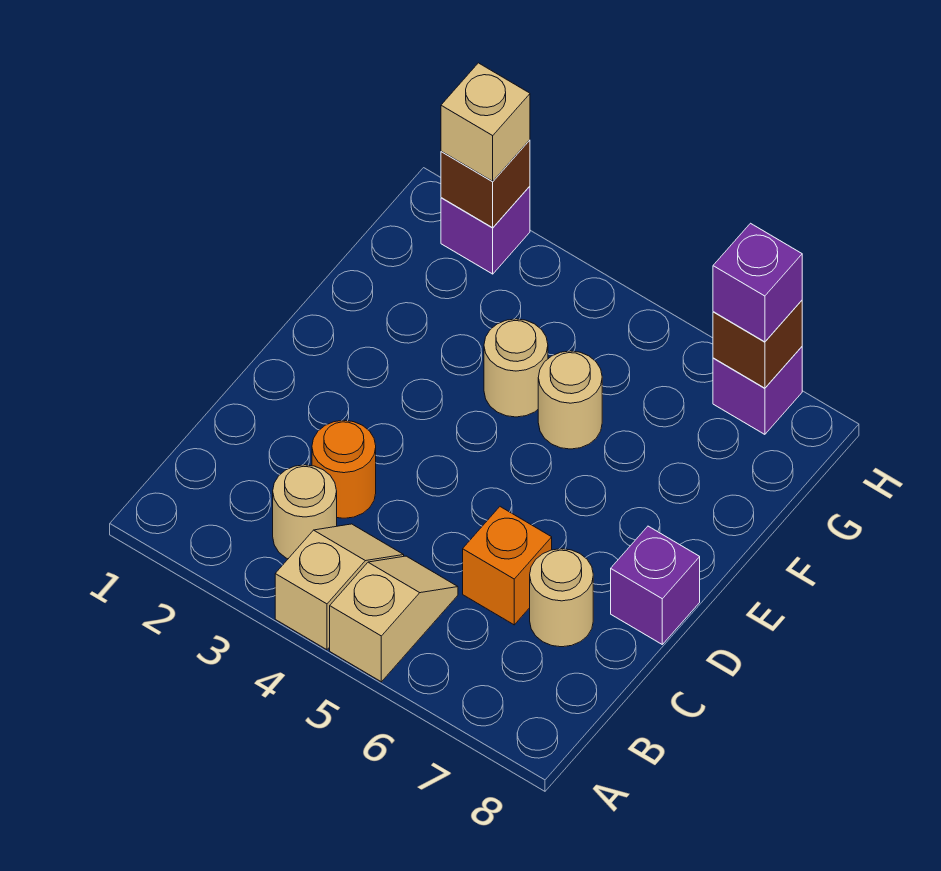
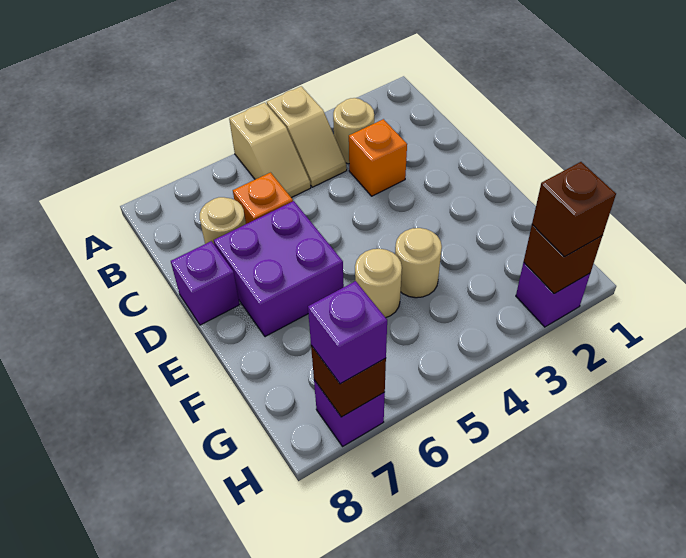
orange round brick C3 level 1 -> orange brick C3 level 1
none -> purple brick D6:E7 level 1
tan brick H2 level 3 -> brown brick H2 level 3

